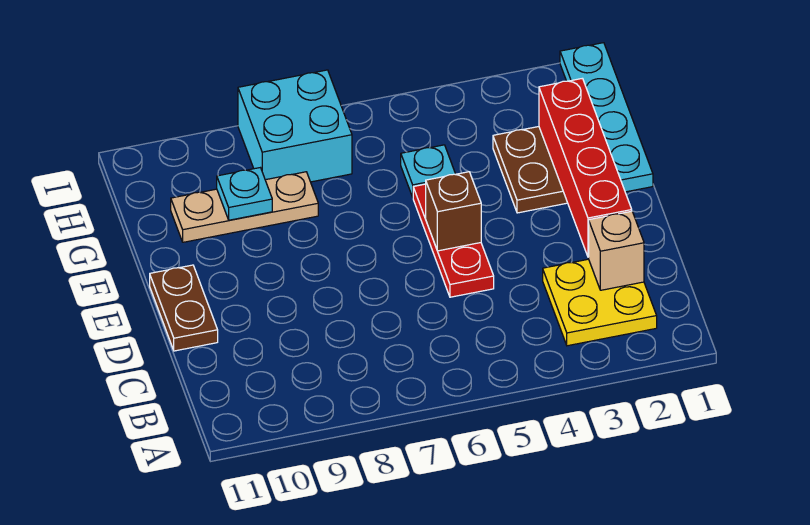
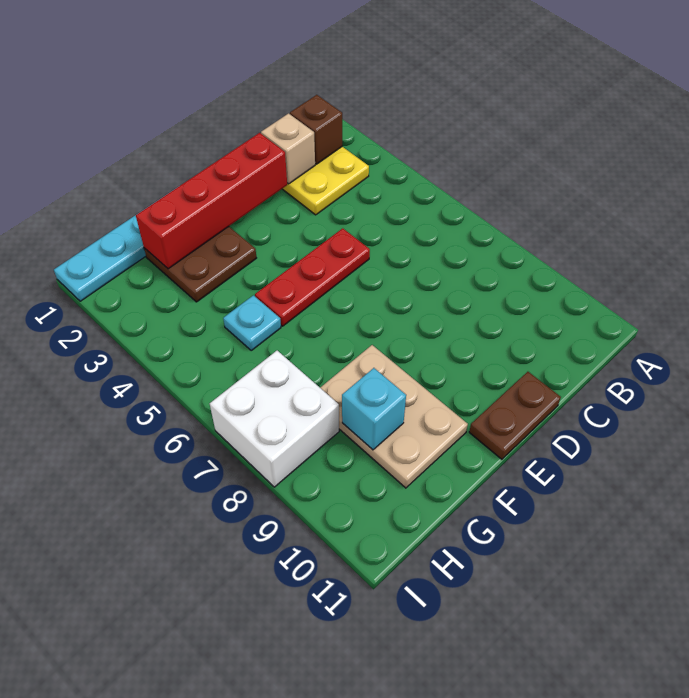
brown brick E5 level 2 -> brown brick B2 level 2
tan plate G8:G10 level 1 -> tan plate F8:G10 level 1
cyan plate G9 level 2 -> cyan brick G9 level 2
cyan brick H7:I8 level 1 -> white brick H7:I8 level 1

